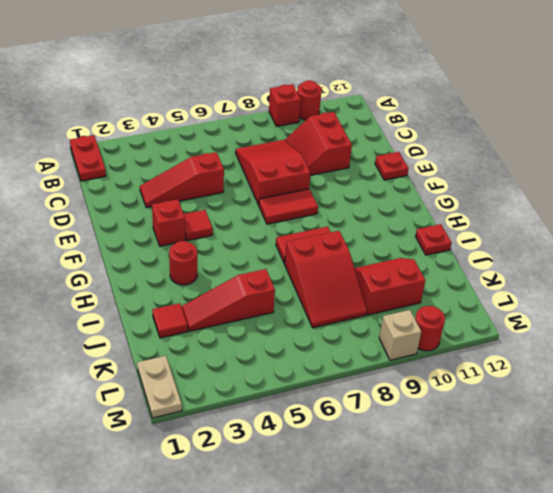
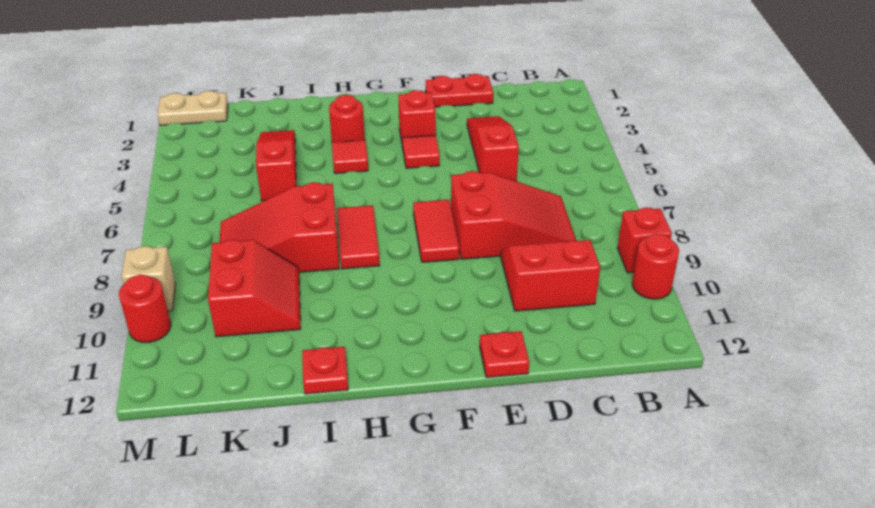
red plate A1:B1 level 1 -> red plate D1:E1 level 1
red tile J2 level 1 -> red tile H4 level 1

